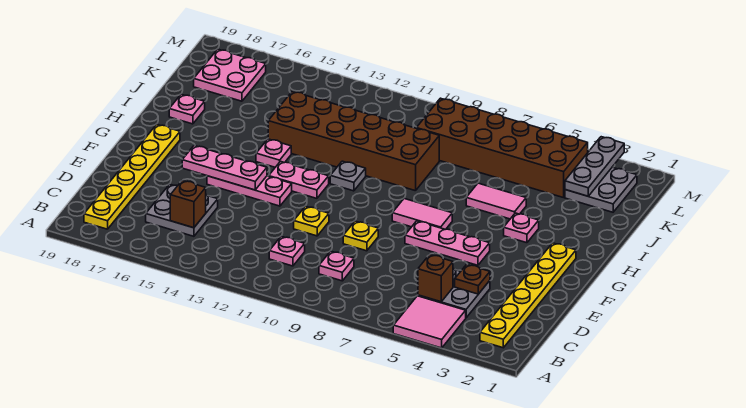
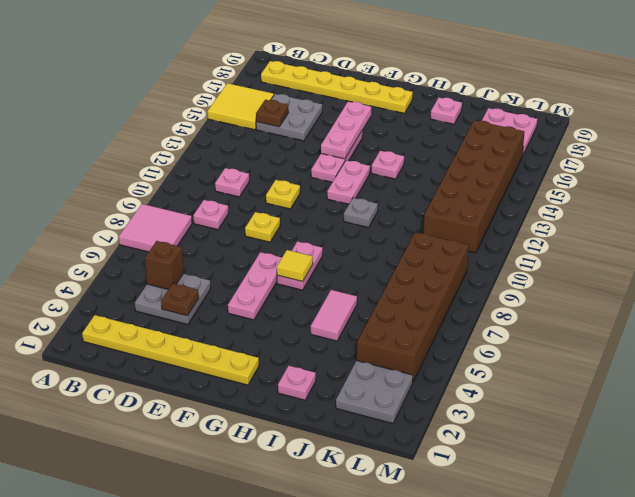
pink tile A4:B5 level 1 -> pink tile A7:B8 level 1
none -> yellow tile A15:B16 level 1
brown brick C15 level 2 -> brown plate C15 level 2
pink tile G7:G8 level 1 -> pink plate G7:G8 level 1
none -> yellow tile G7 level 2
pink plate H4 level 1 -> pink plate I2 level 1
brown brick I9:J14 level 1 -> brown brick K11:L16 level 1
grey plate K3:M3 level 2 -> none

